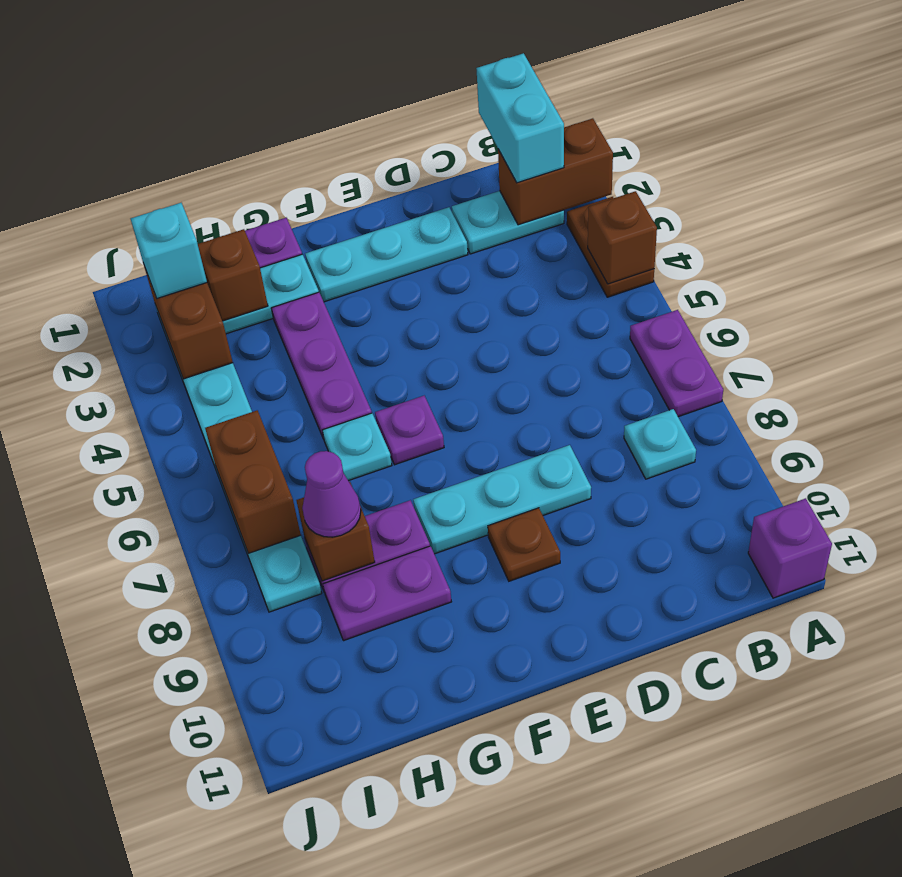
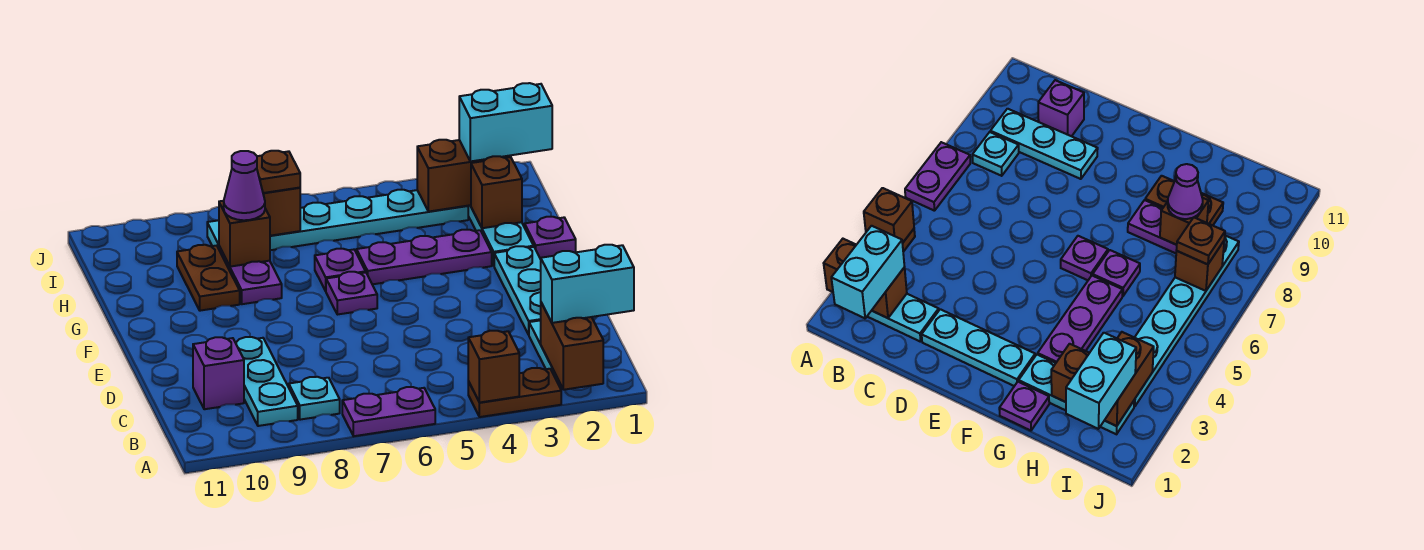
purple brick A11 level 1 -> purple brick C10 level 1
cyan plate D8:F8 level 1 -> cyan plate B9:D9 level 1
brown plate E9 level 1 -> brown plate I7 level 3
cyan plate G6 level 1 -> purple plate G6 level 1
purple plate G9:H9 level 1 -> brown plate G9:H9 level 1
cyan brick I2 level 3 -> cyan brick I1:I2 level 3
brown brick I6:I7 level 2 -> brown brick I7 level 2

